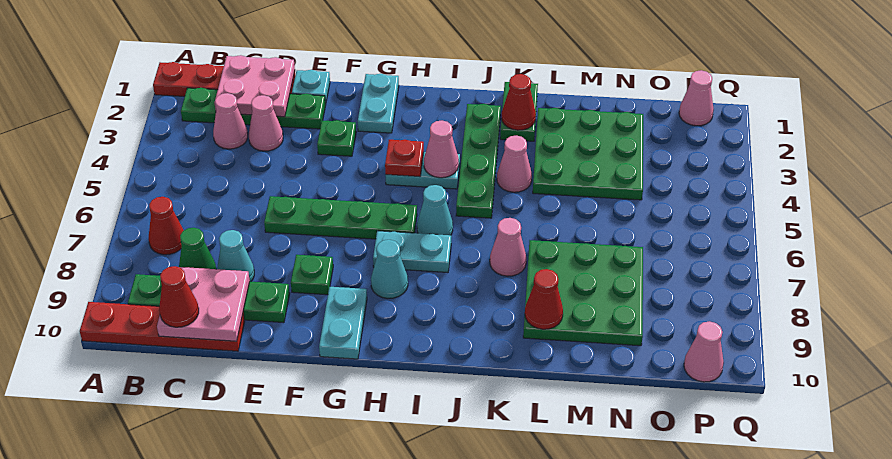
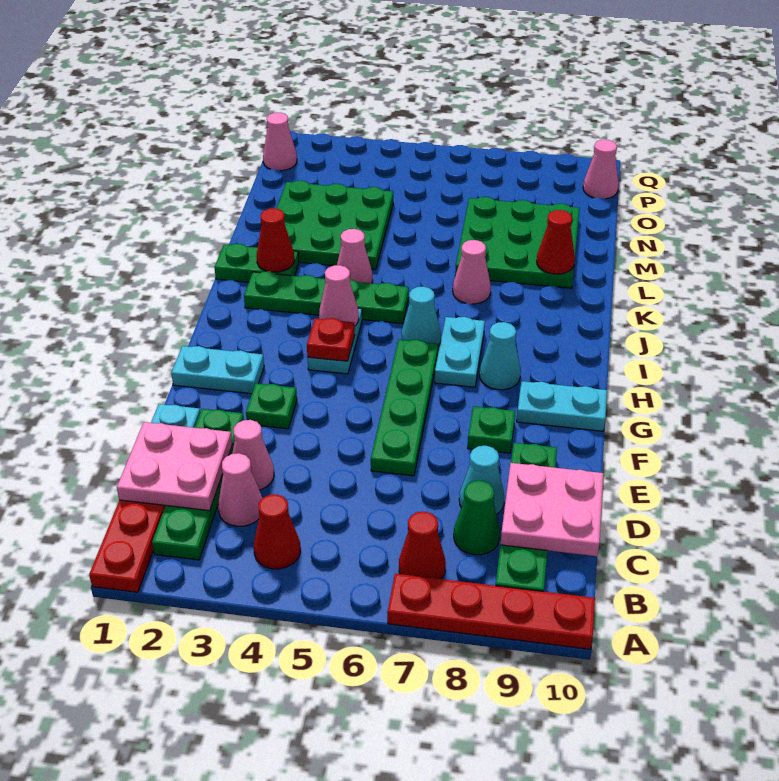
red plate A10:D10 level 1 -> red plate A7:A10 level 1
red cone C10 level 3 -> red cone B4 level 1

